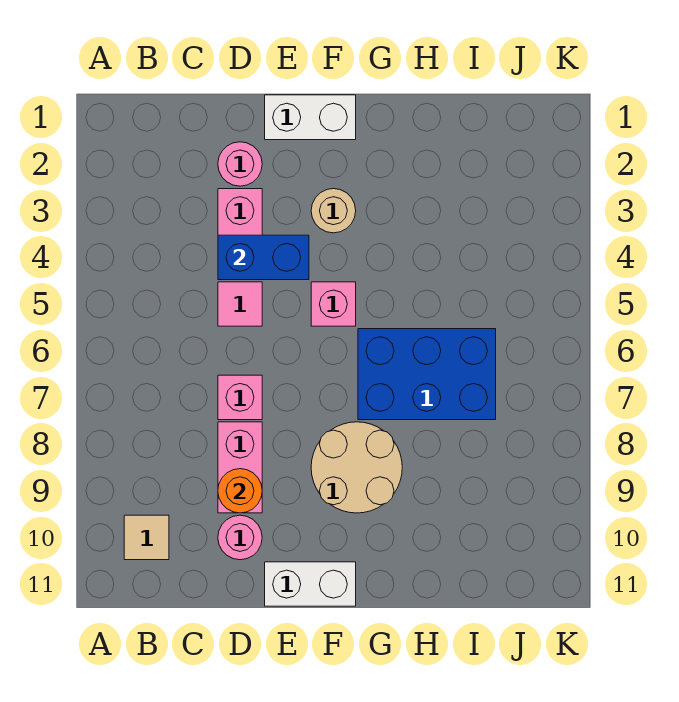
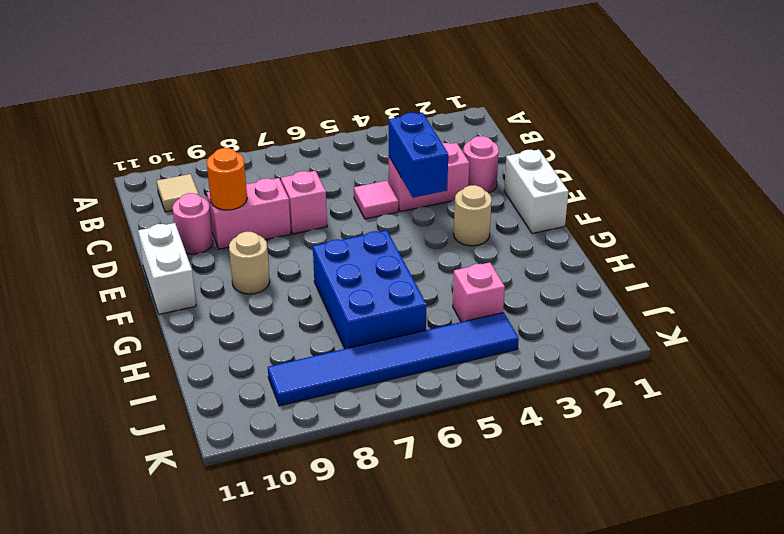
pink brick F5 level 1 -> pink brick I4 level 1
tan round brick F8:G9 level 1 -> tan round brick F9 level 1
none -> blue tile J4:J9 level 1

